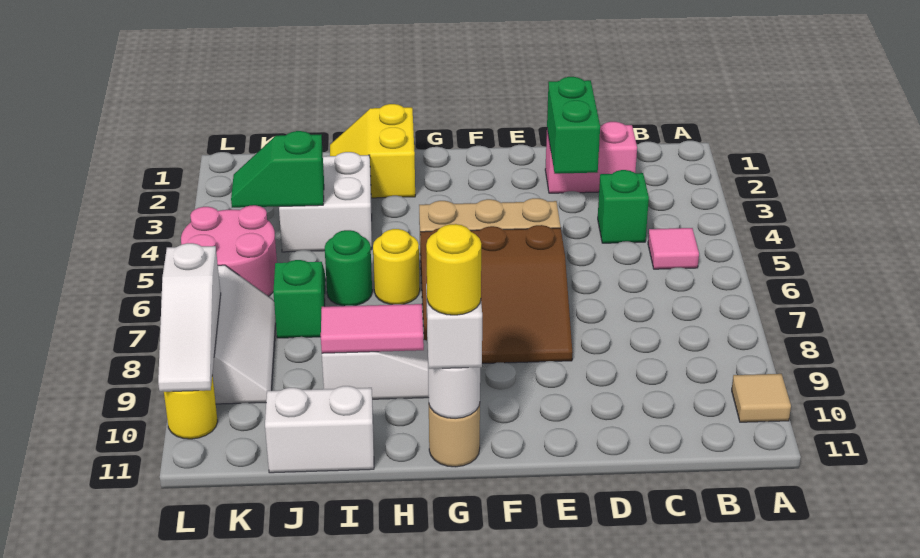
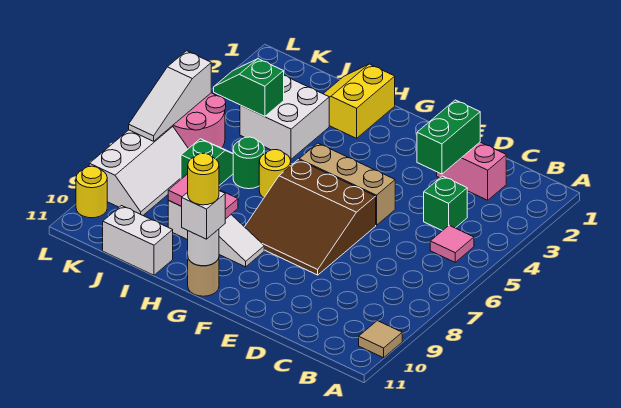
white slope L8:L10 level 2 top 8 -> white slope L5:L7 level 2 top 5

